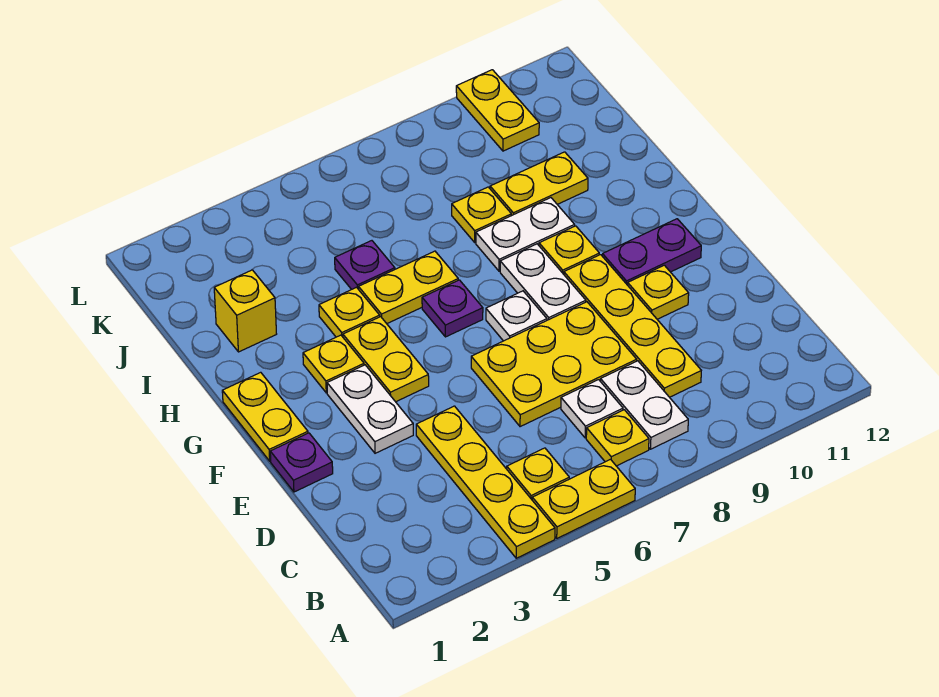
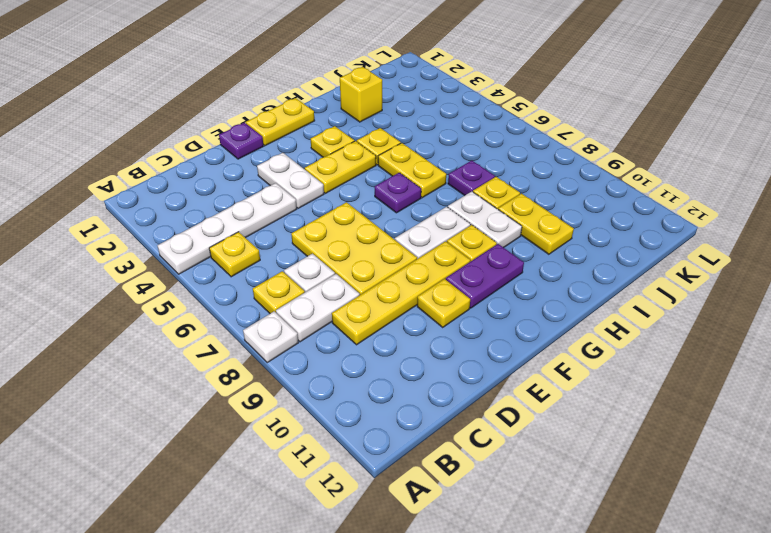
yellow plate A4:D4 level 1 -> white plate A4:D4 level 1
yellow plate A5:A6 level 1 -> none
white plate E3:F3 level 1 -> white plate E3:E4 level 1
white plate F7 level 1 -> white plate A8 level 1
purple plate F10:F11 level 1 -> purple plate F10:G10 level 1
purple plate I5 level 1 -> purple plate I7 level 1
yellow plate K10:L10 level 1 -> none

